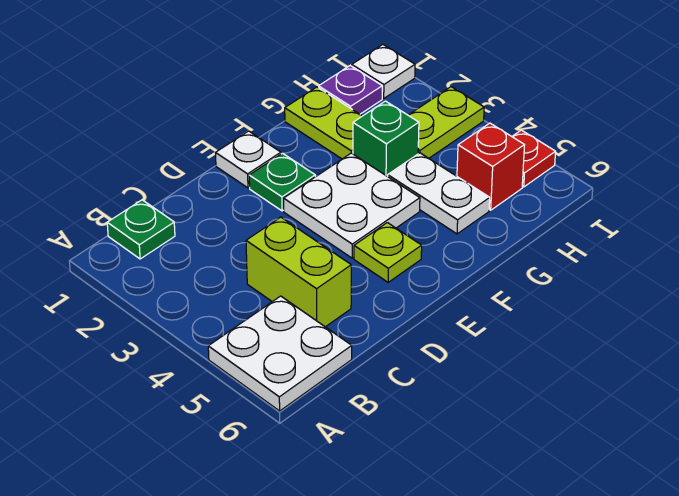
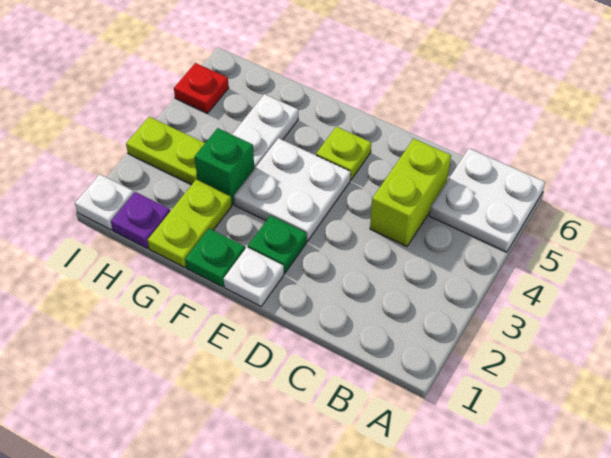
green plate B1 level 1 -> green plate F1 level 1
red brick H5 level 1 -> none

